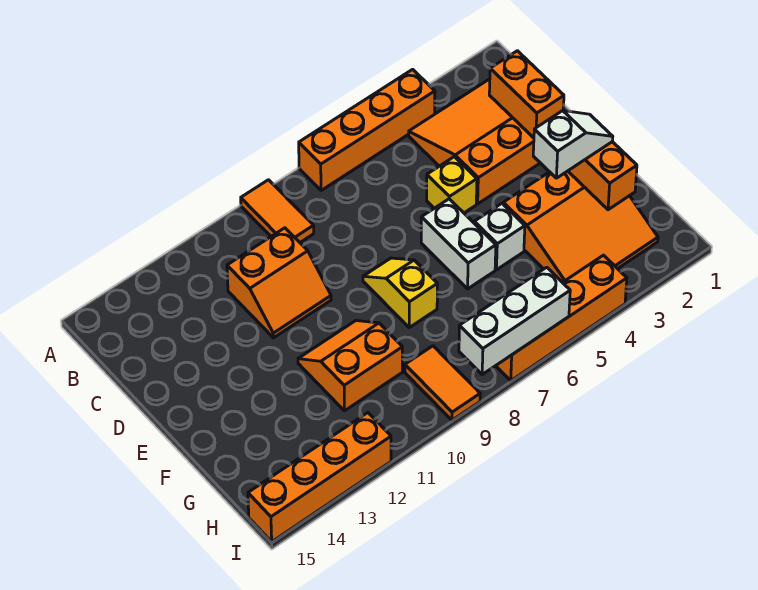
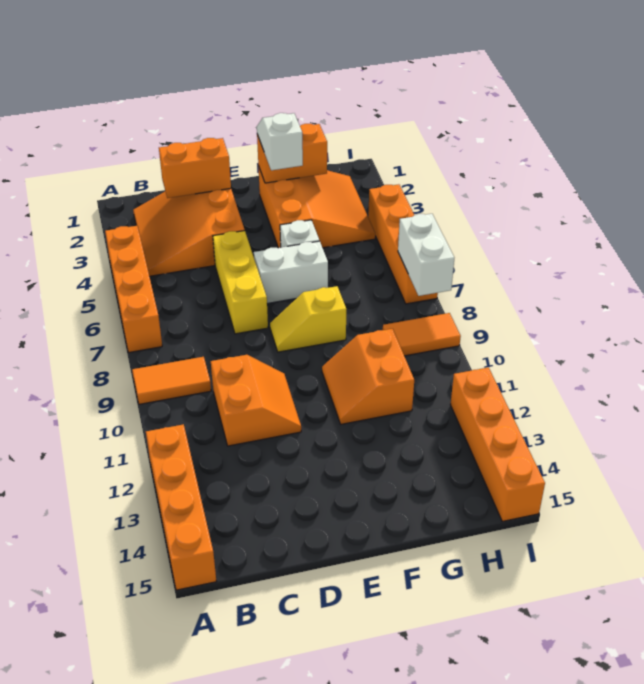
none -> orange brick A12:A15 level 1
yellow brick D5 level 1 -> yellow brick D5:D7 level 1
white brick I6:I8 level 2 -> white brick I7:I8 level 2

